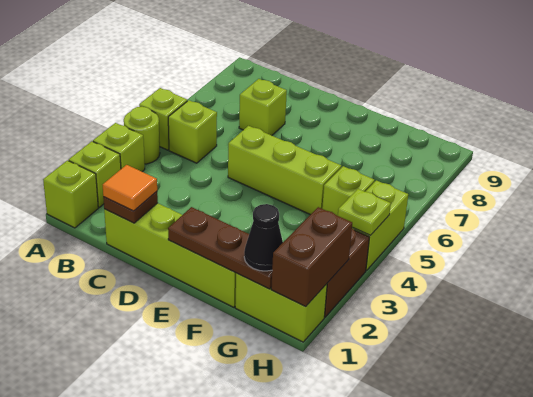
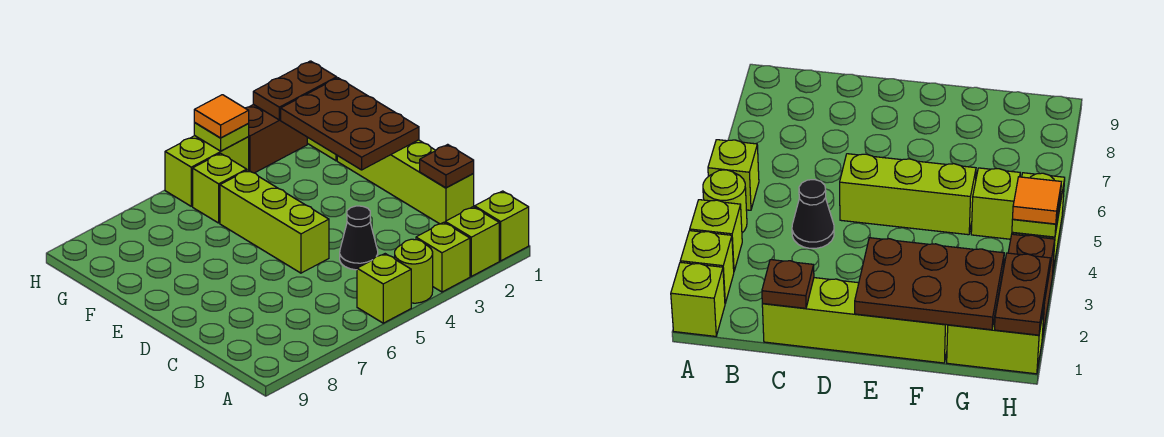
lime brick B5 level 1 -> none
orange tile C1 level 3 -> orange tile H4 level 3
lime brick C7 level 1 -> none
brown plate E1:G1 level 2 -> brown plate E1:G2 level 2
black cone G1 level 3 -> black cone C4 level 1
brown brick H1:H2 level 2 -> brown plate H1:H2 level 2

